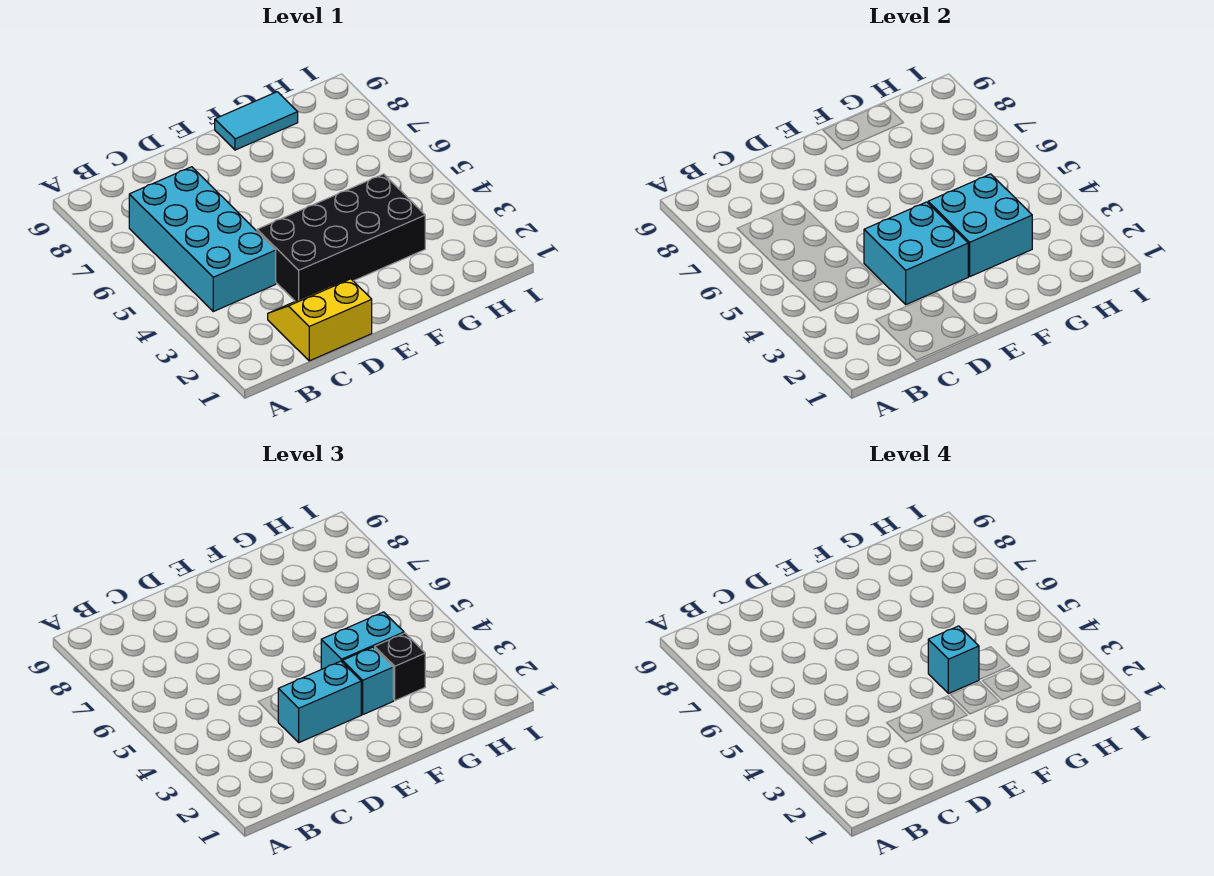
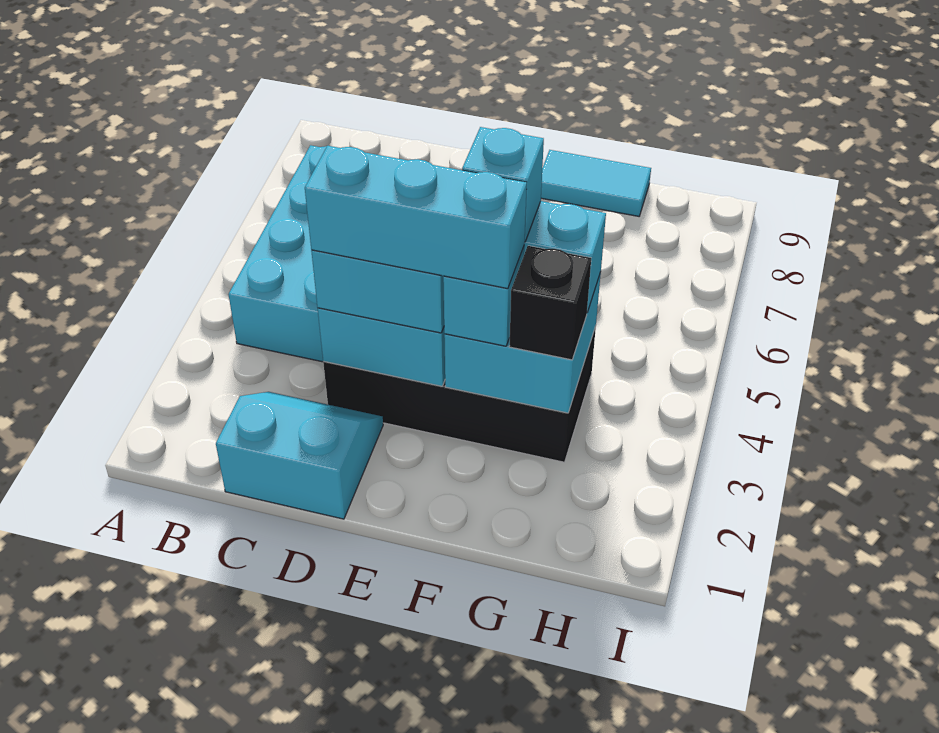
yellow slope C1:D2 level 1 top 1 -> cyan slope C1:D2 level 1 top 1
none -> cyan brick D3:F3 level 4

